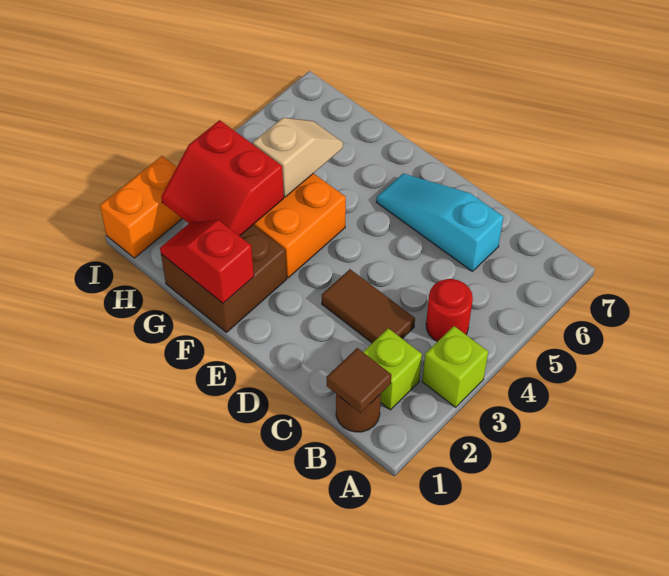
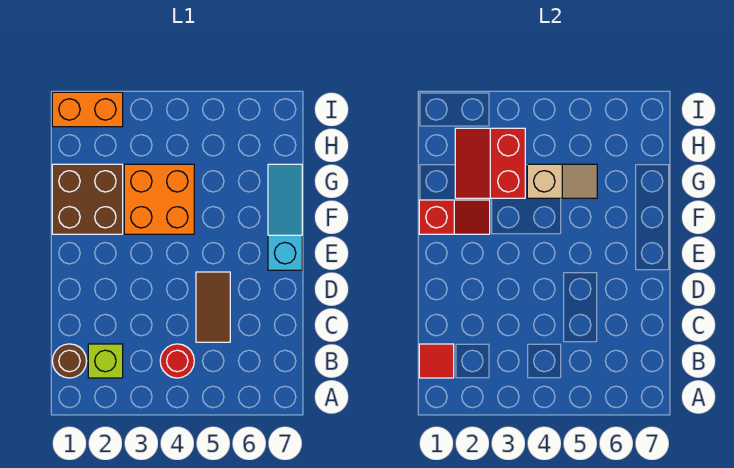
lime brick A3 level 1 -> none
brown tile B1 level 2 -> red tile B1 level 2
brown tile C3:D3 level 1 -> brown tile C5:D5 level 1
cyan slope C6:E6 level 1 top C -> cyan slope E7:G7 level 1 top E
red slope F1:G1 level 2 top F -> red slope F1:F2 level 2 top 1

